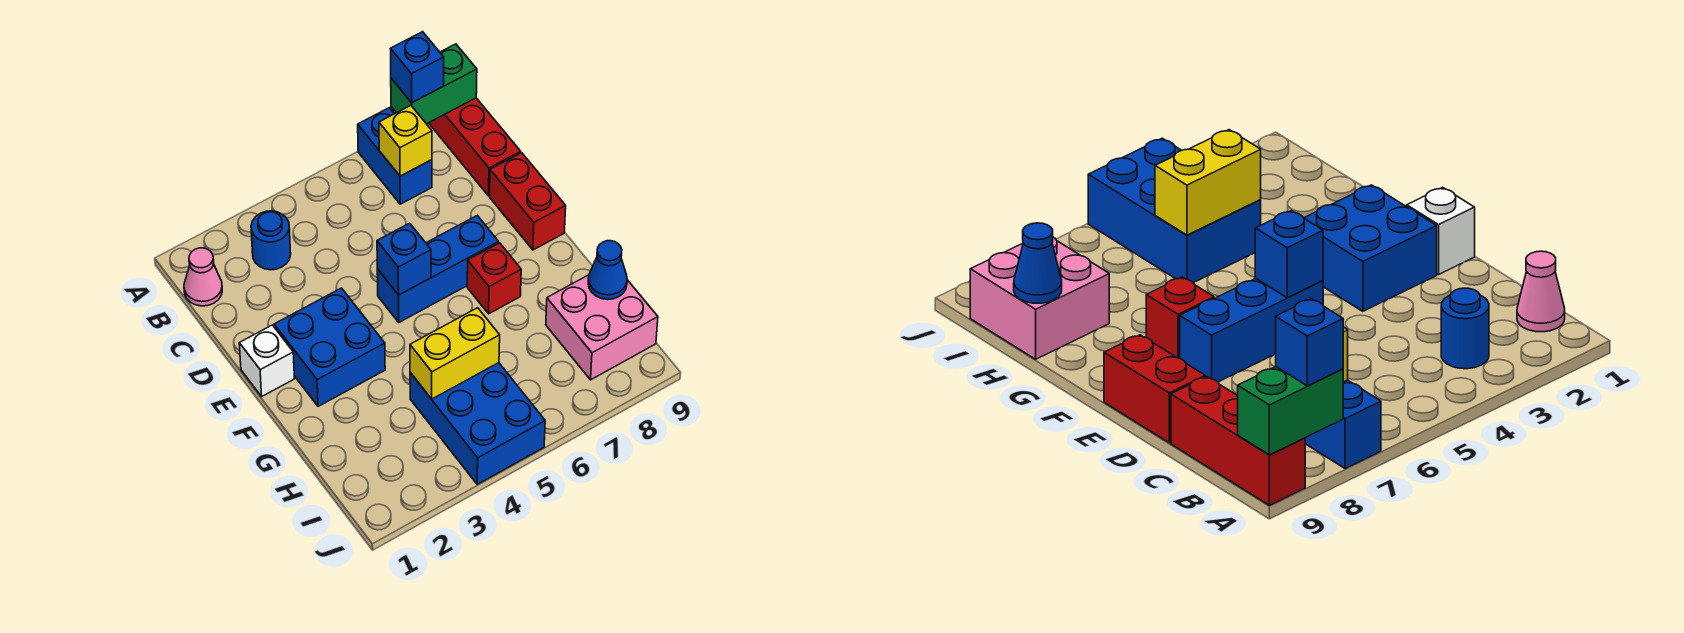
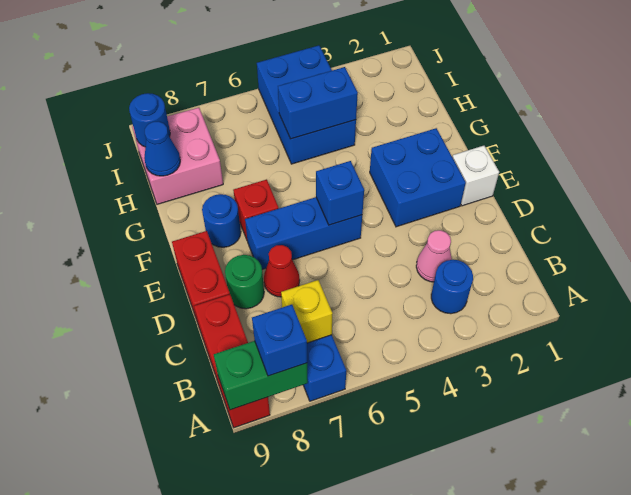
pink cone B1 level 1 -> pink cone C3 level 1
none -> red cone D7 level 1
none -> green round brick D8 level 1
none -> blue round brick F8 level 1
yellow brick H4:H5 level 2 -> blue brick H4:H5 level 2
none -> blue round brick I9 level 2

